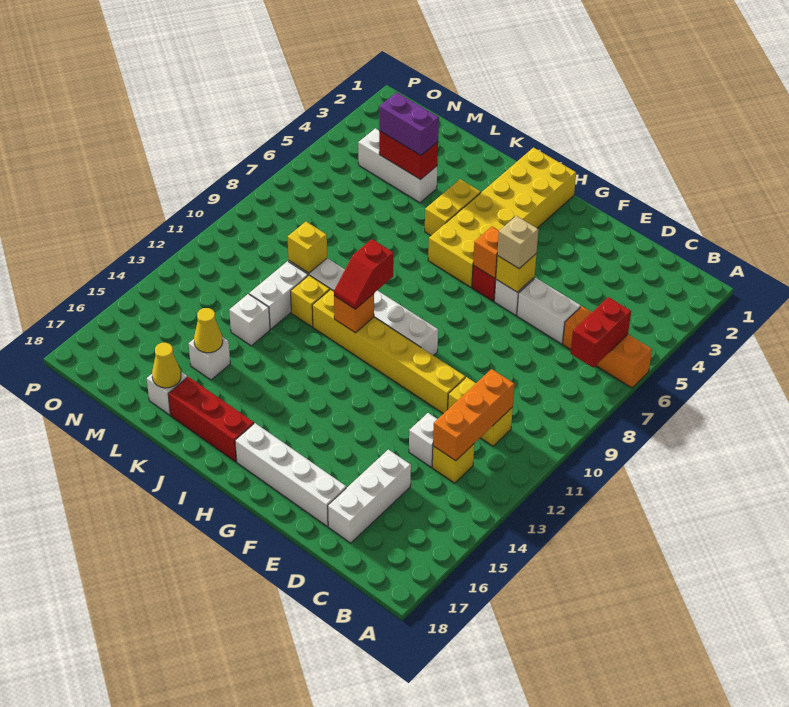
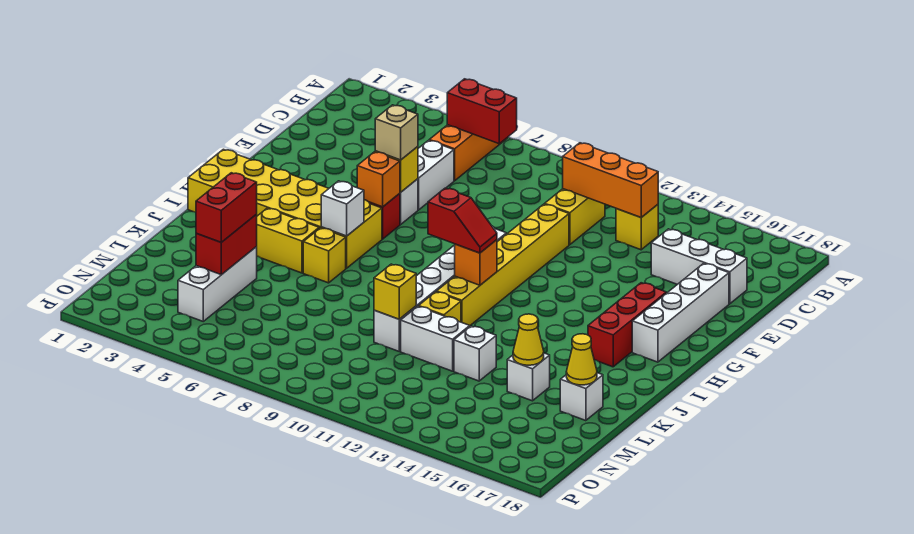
white brick D13 level 1 -> white brick I6 level 2
red brick I17:K17 level 1 -> red brick G16:I16 level 1
none -> yellow brick J6 level 1
purple brick L4:M4 level 3 -> red brick L4:M4 level 3

